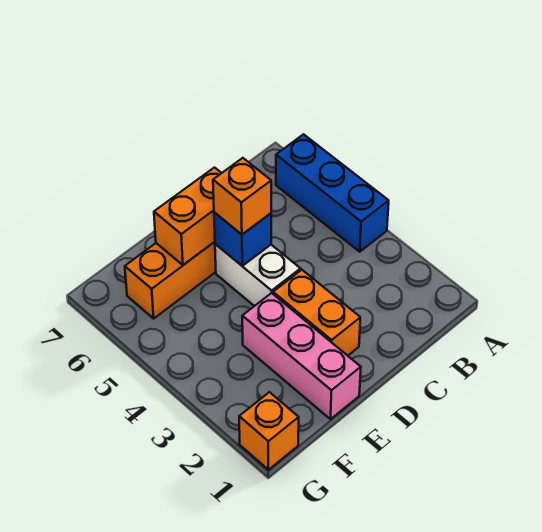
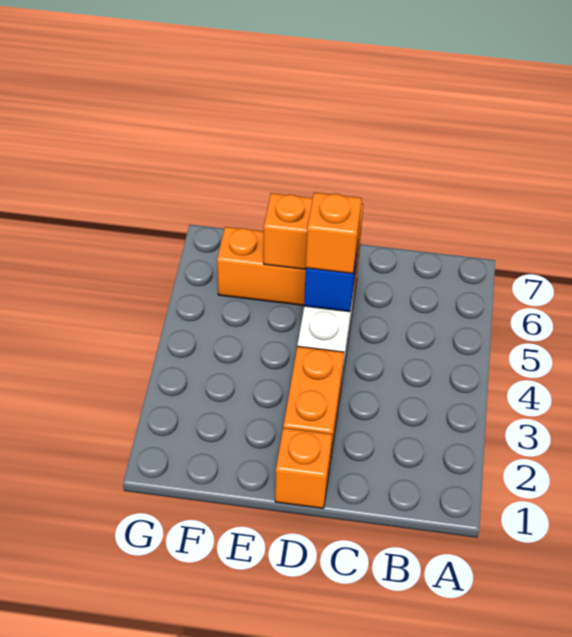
blue brick A4:A6 level 1 -> none
pink brick E1:E3 level 1 -> none
orange brick G1 level 1 -> orange brick D1 level 1

